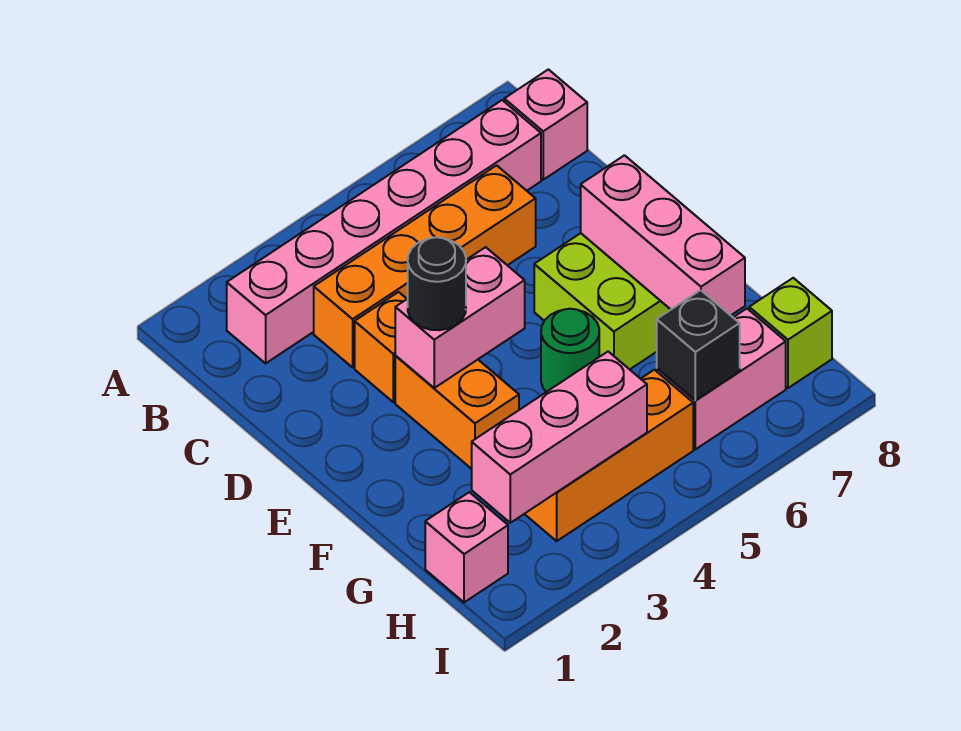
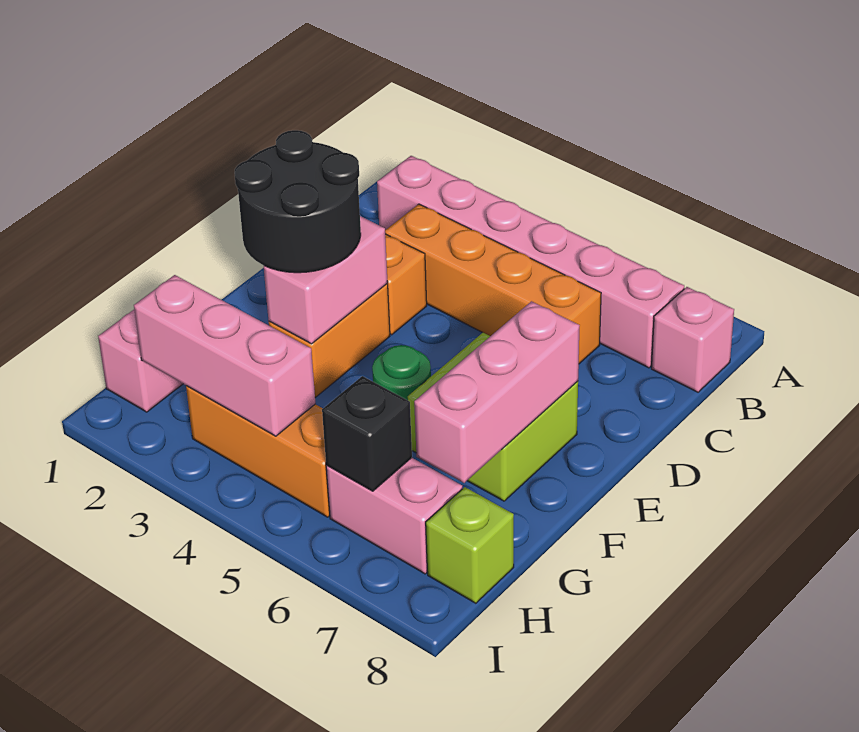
pink brick E3:E4 level 2 -> pink brick E3:F3 level 2
black round brick E3 level 3 -> black round brick E2:F3 level 3

